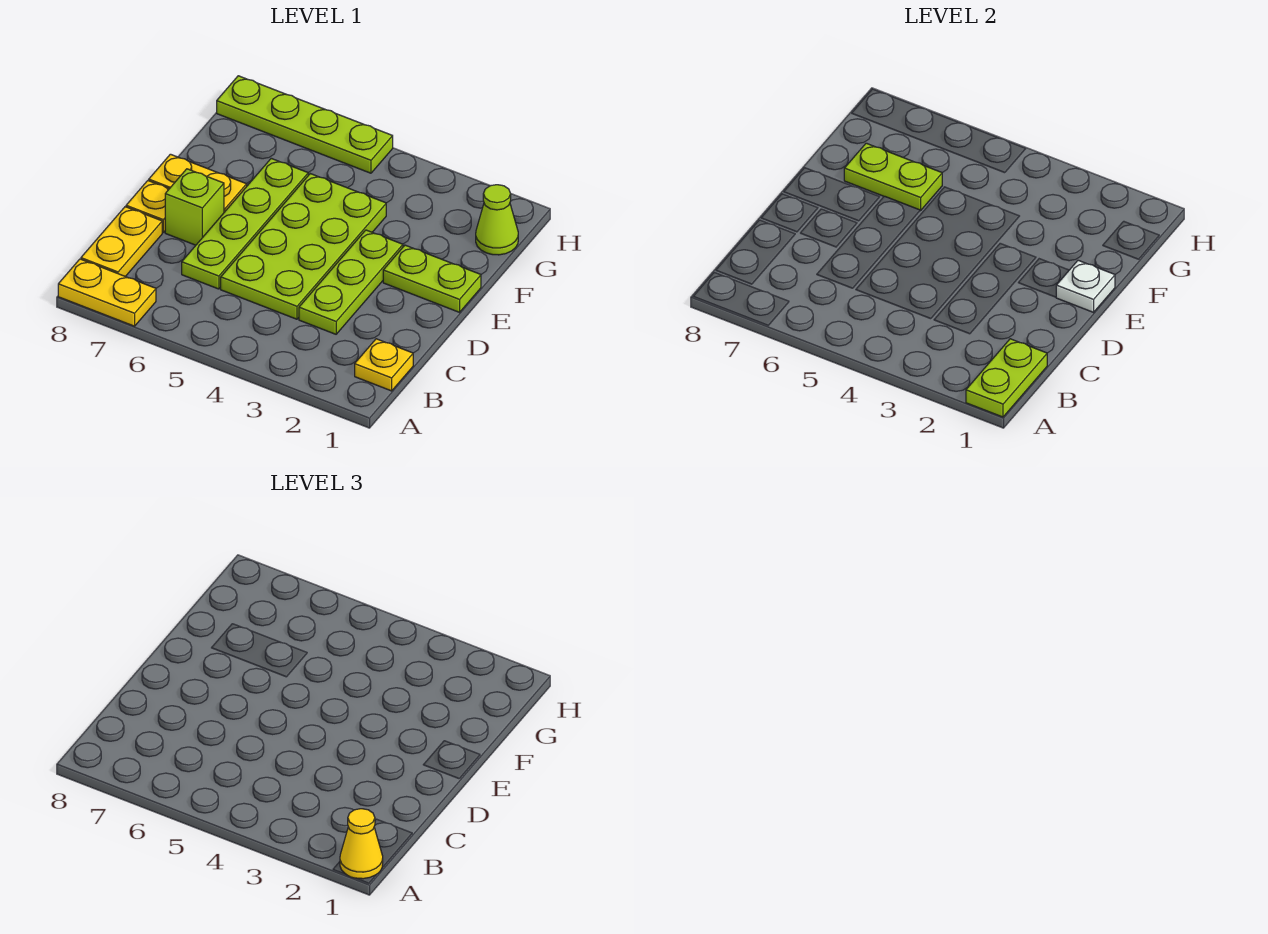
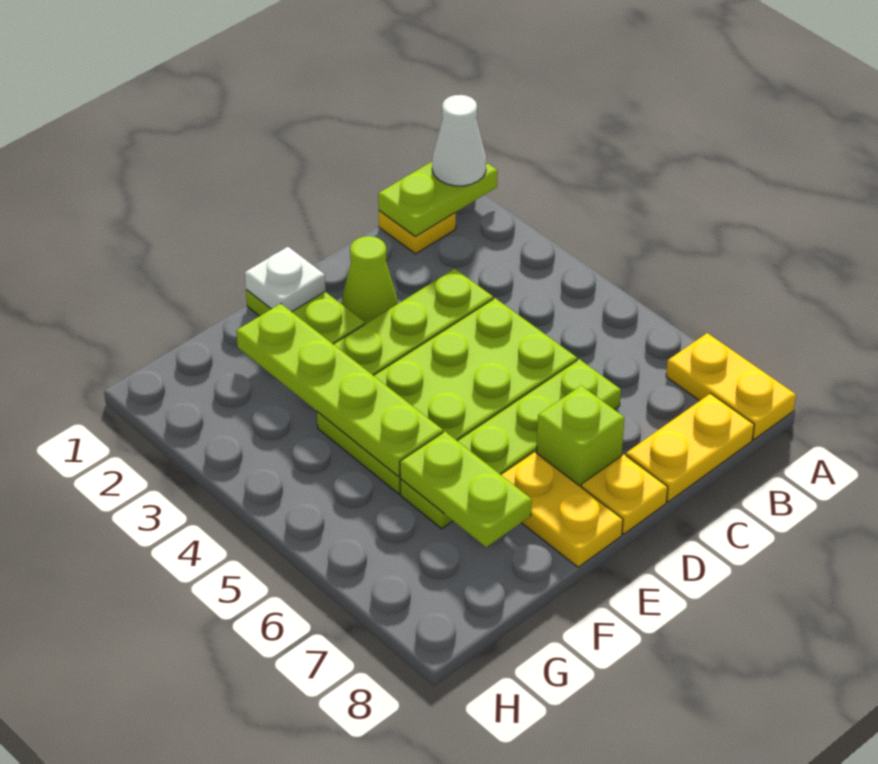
yellow cone A1 level 3 -> white cone A1 level 3
lime cone G1 level 1 -> lime cone D2 level 1
lime plate H5:H8 level 1 -> lime plate F2:F5 level 2

